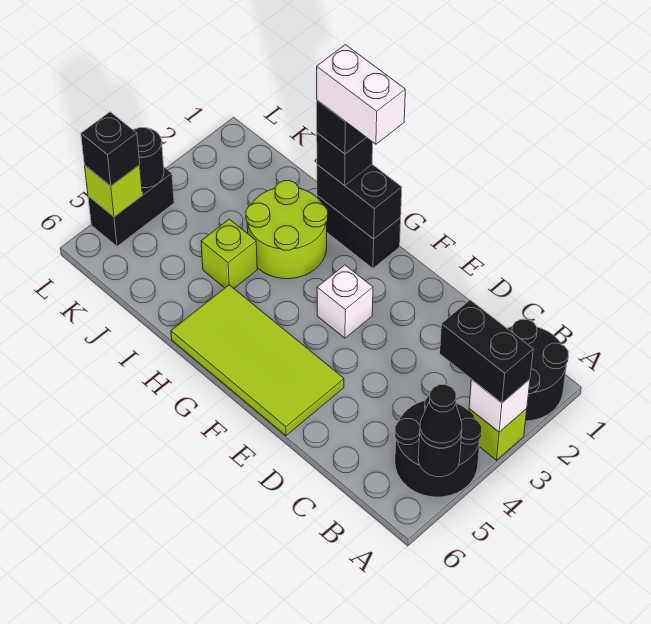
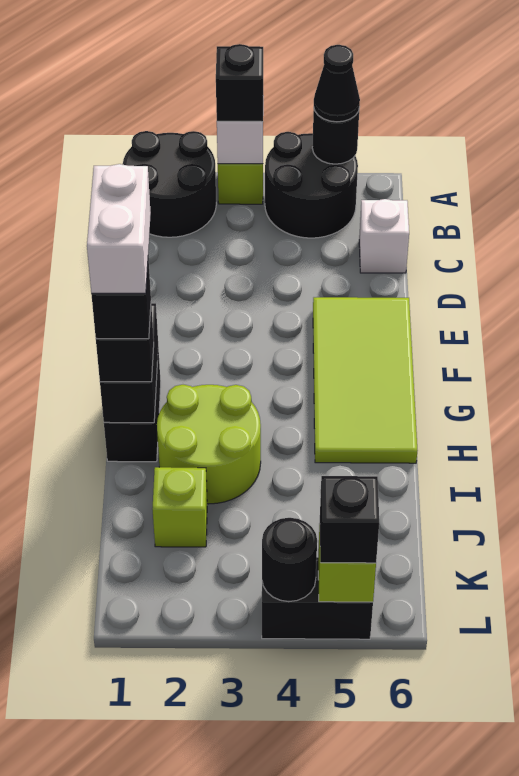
black brick A3:B3 level 3 -> black brick A3 level 3
white brick F3 level 1 -> white brick C6 level 1
lime brick I4 level 1 -> lime brick J2 level 1

